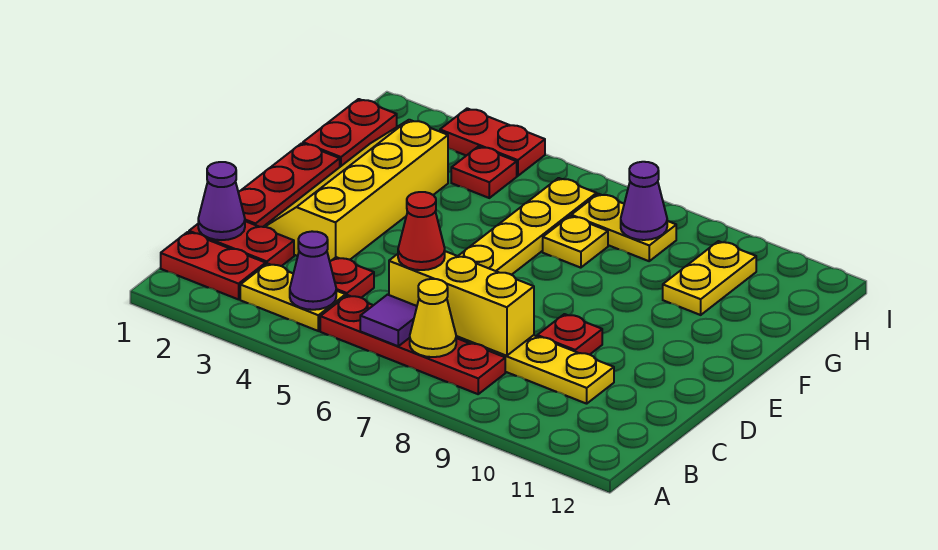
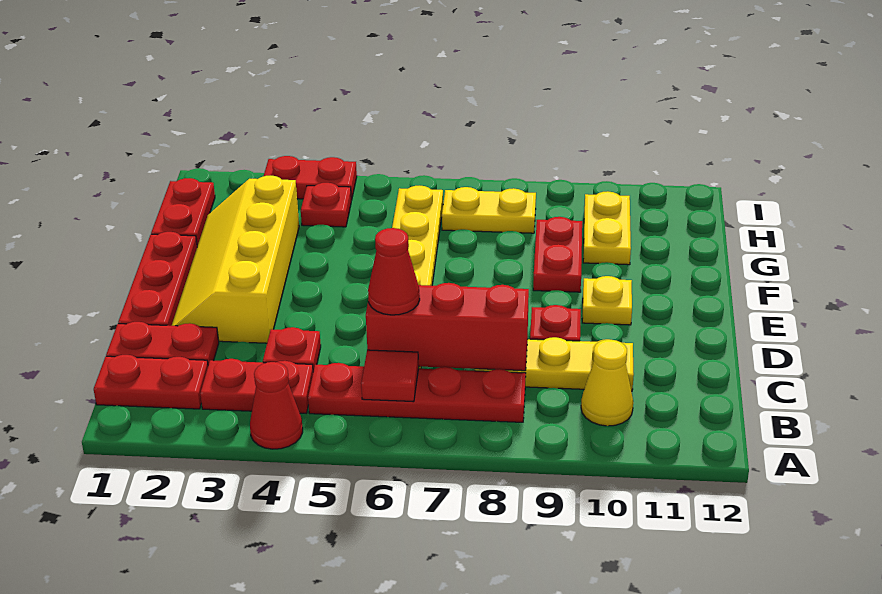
none -> red cone A4 level 1
yellow plate B3:B4 level 1 -> red plate B3:B4 level 1
purple cone B4 level 2 -> none
purple tile B6 level 2 -> red tile B6 level 2
yellow cone B7 level 2 -> yellow cone B10 level 1
purple cone C1 level 2 -> none
yellow brick C6:C8 level 2 -> red brick C6:C8 level 2
none -> red plate F9:G9 level 1
yellow plate G7 level 1 -> yellow plate E10 level 1
purple cone H8 level 2 -> none

